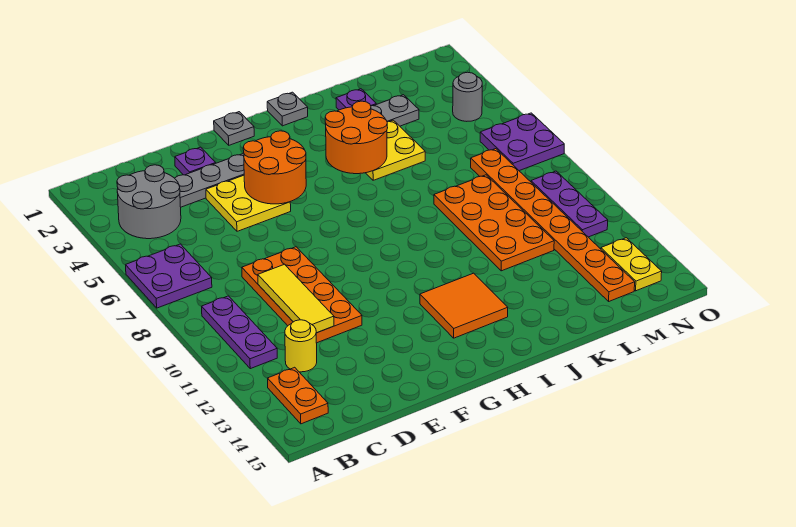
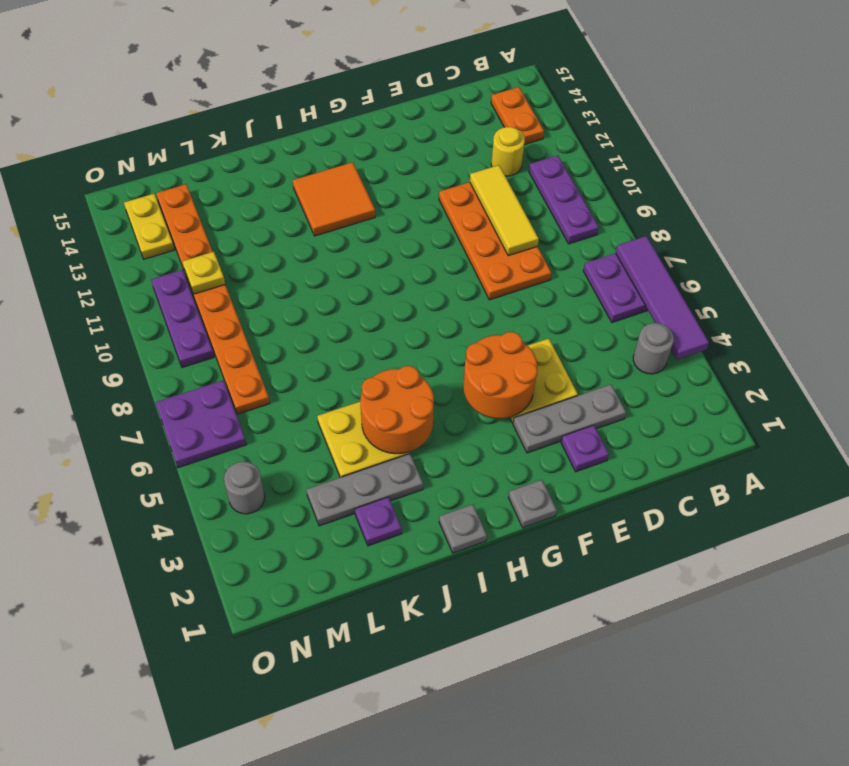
none -> purple tile A4:A7 level 2
grey round brick B3:C4 level 1 -> grey round brick B4 level 1
orange plate K8:L11 level 1 -> none
none -> yellow plate M11 level 2

